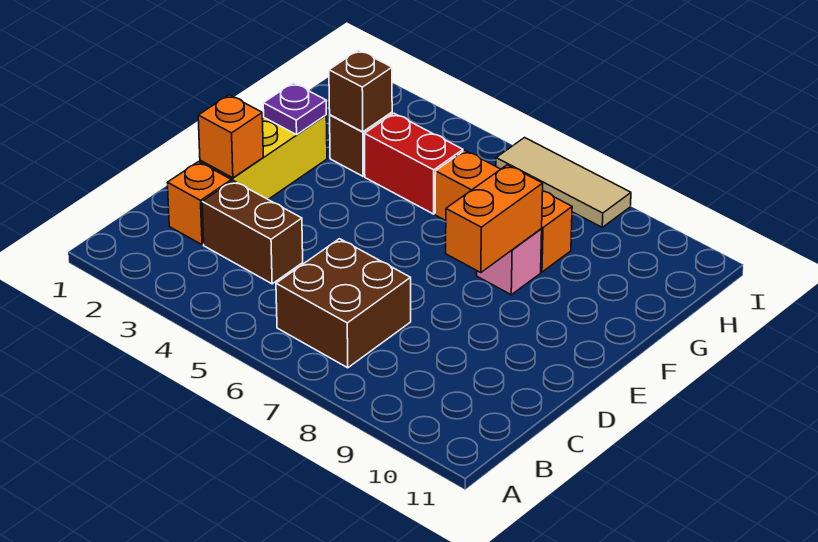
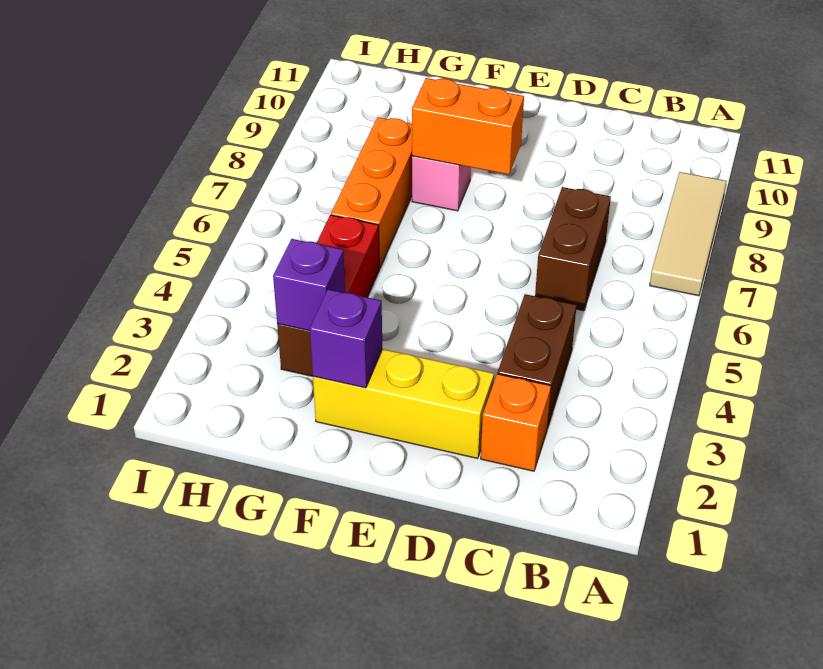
brown brick B6:C7 level 1 -> brown brick C6:C7 level 1
orange brick D2 level 2 -> none
purple plate F2 level 2 -> purple brick F2 level 2
brown brick G3 level 2 -> purple brick G3 level 2
tan tile I6:I8 level 1 -> tan tile A7:A9 level 1

